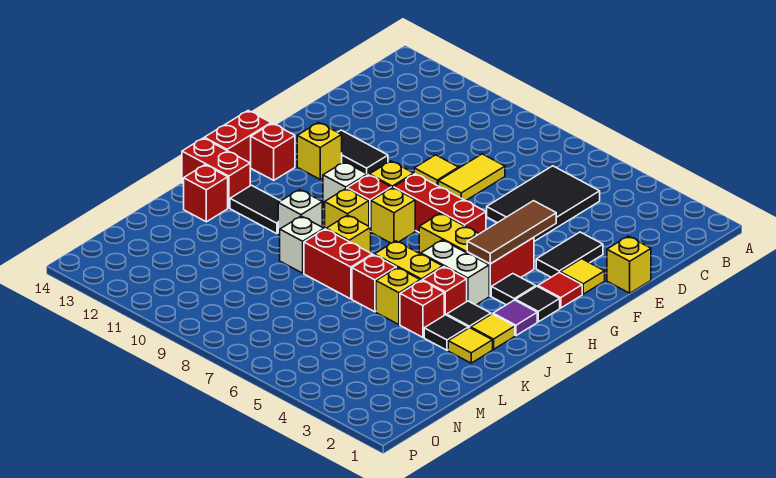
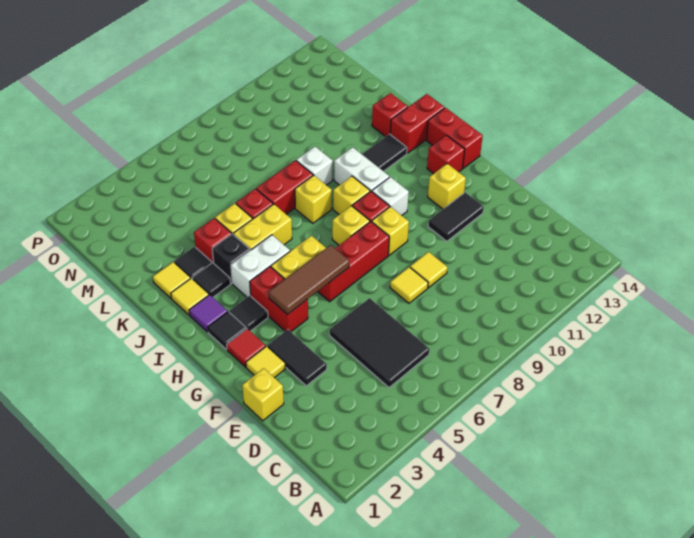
yellow tile D8:E8 level 1 -> yellow tile E8 level 1
brown tile F4:H4 level 2 -> brown tile G4:G6 level 2
red brick J4 level 1 -> black brick J4 level 1
white brick J10 level 1 -> white brick I10:J10 level 1

